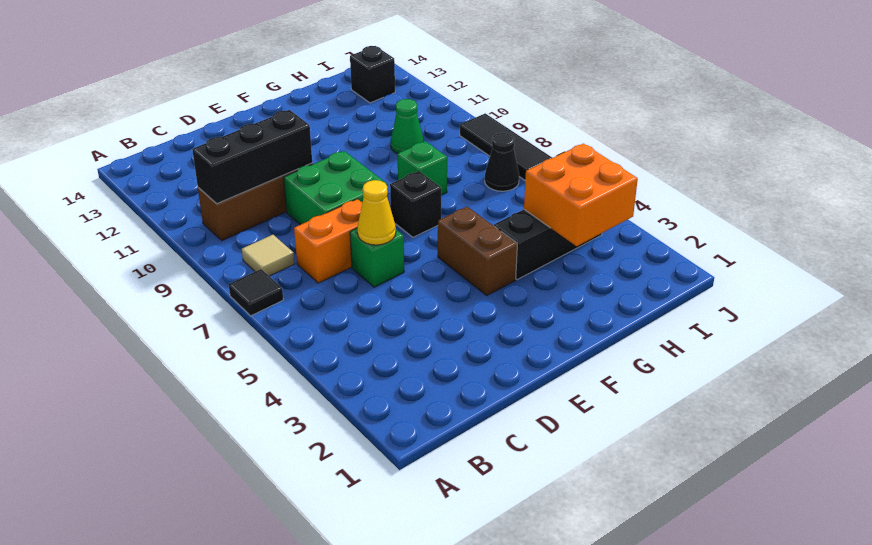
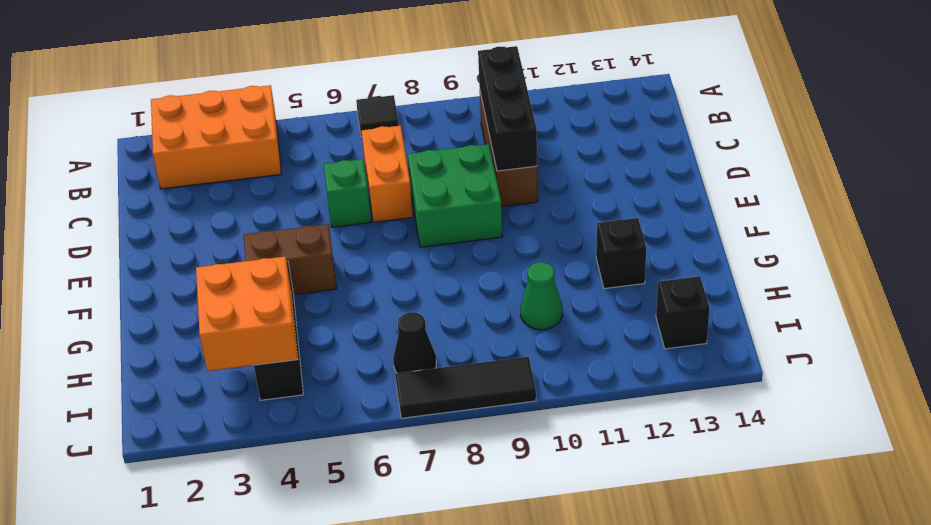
none -> orange brick A2:B4 level 1
tan tile B8 level 1 -> none
yellow cone D6 level 2 -> none
black brick F7 level 1 -> black brick G12 level 1
green brick G8 level 1 -> none

